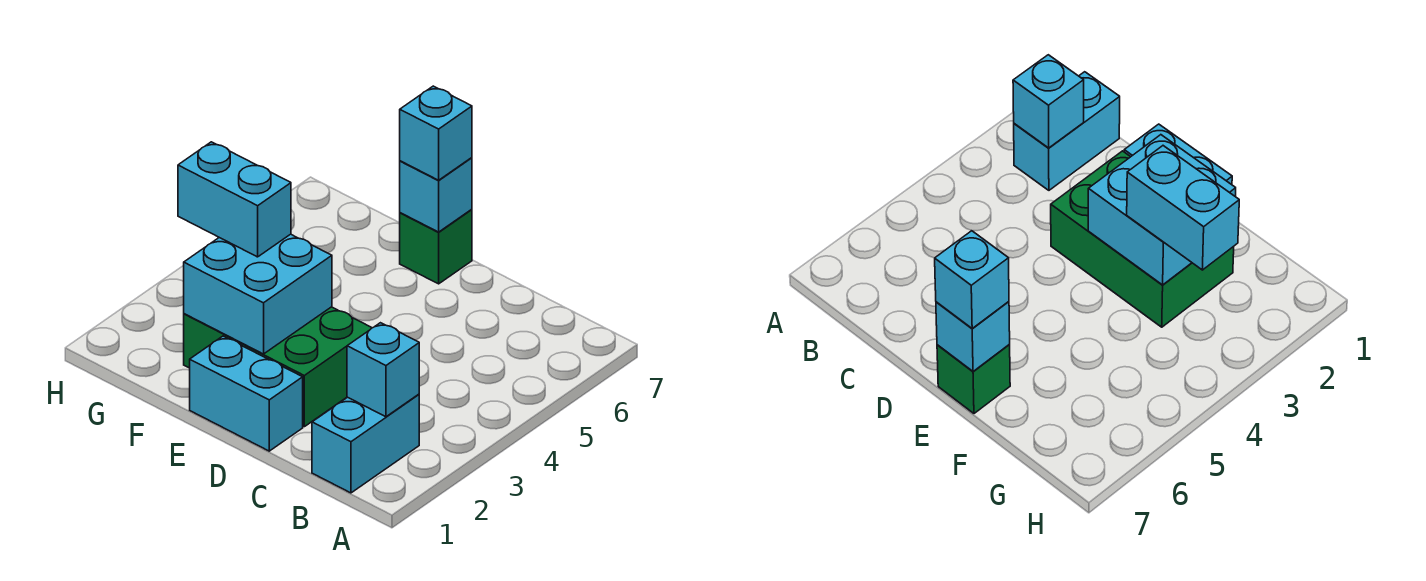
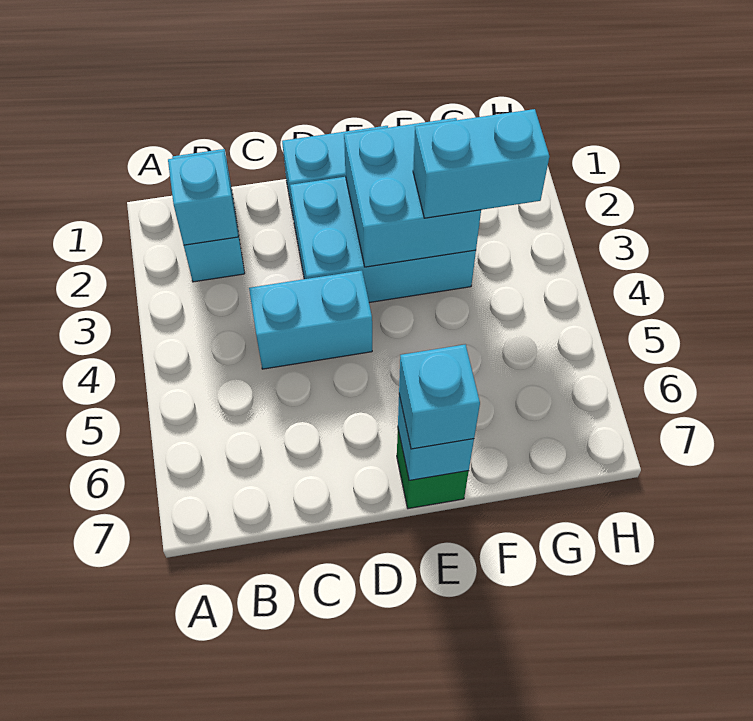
none -> cyan brick C4:D4 level 1
green brick D2:F3 level 1 -> cyan brick D2:F3 level 1

